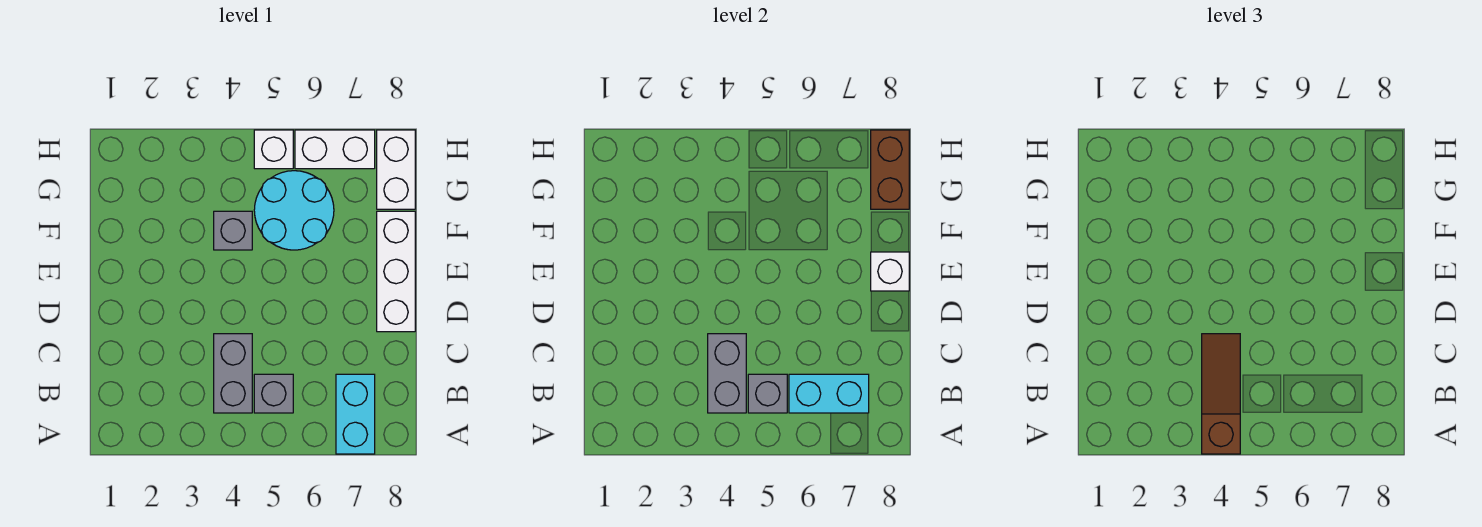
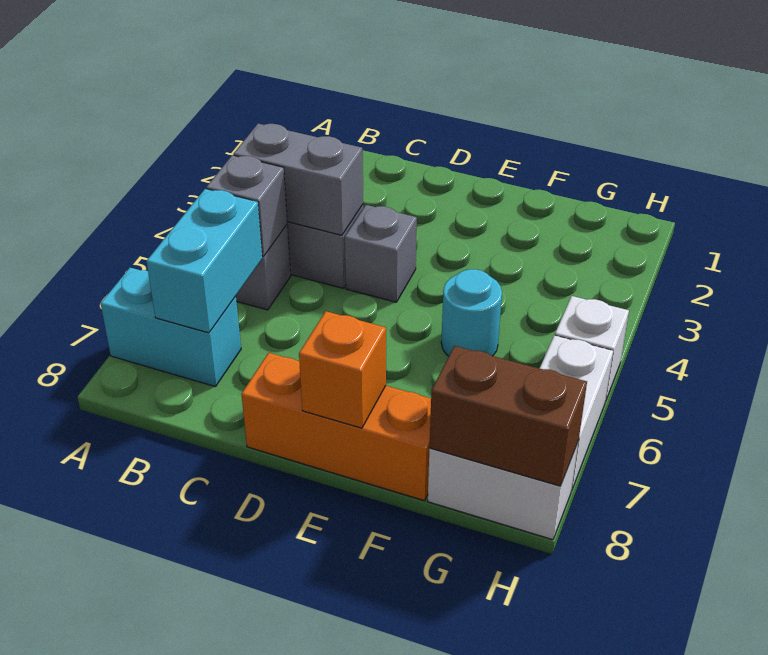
brown slope A4:C4 level 3 top A -> none
white brick D8:F8 level 1 -> orange brick D8:F8 level 1
white brick E8 level 2 -> orange brick E8 level 2
grey brick F4 level 1 -> grey brick D4 level 1
cyan round brick F5:G6 level 1 -> cyan round brick F5 level 1

